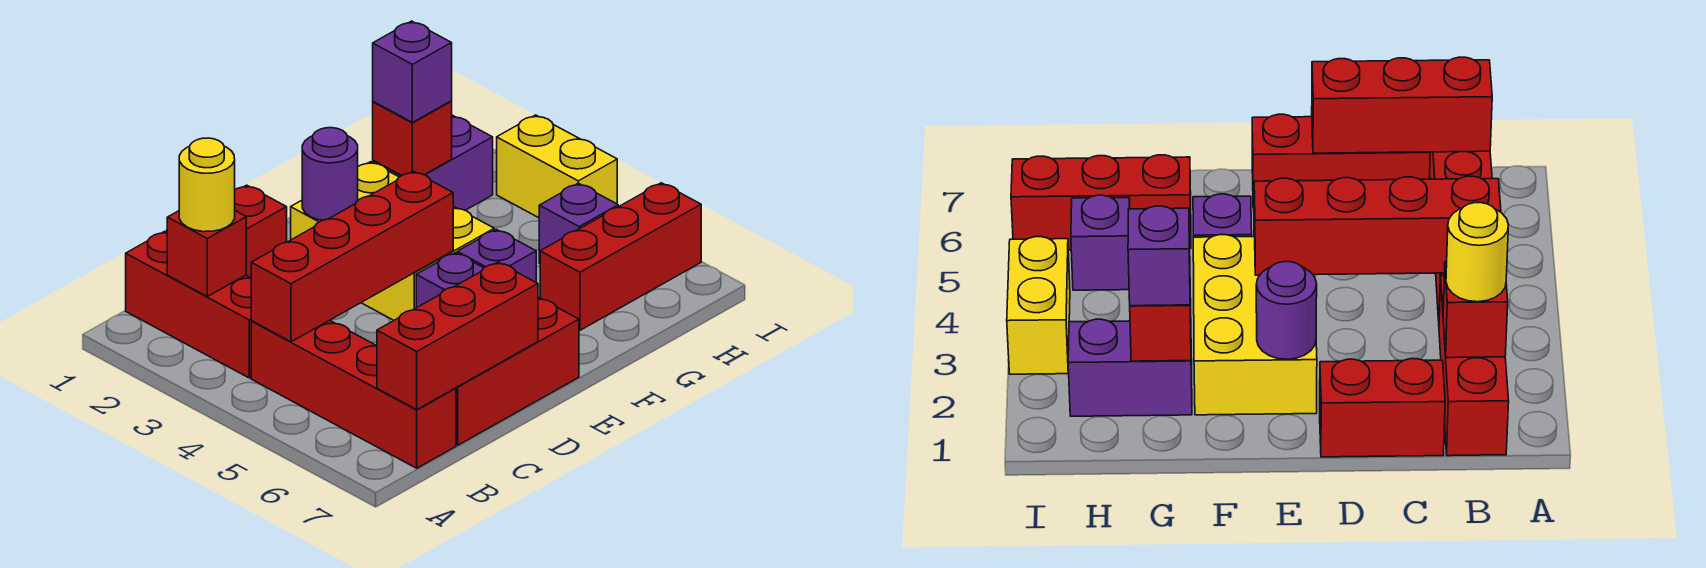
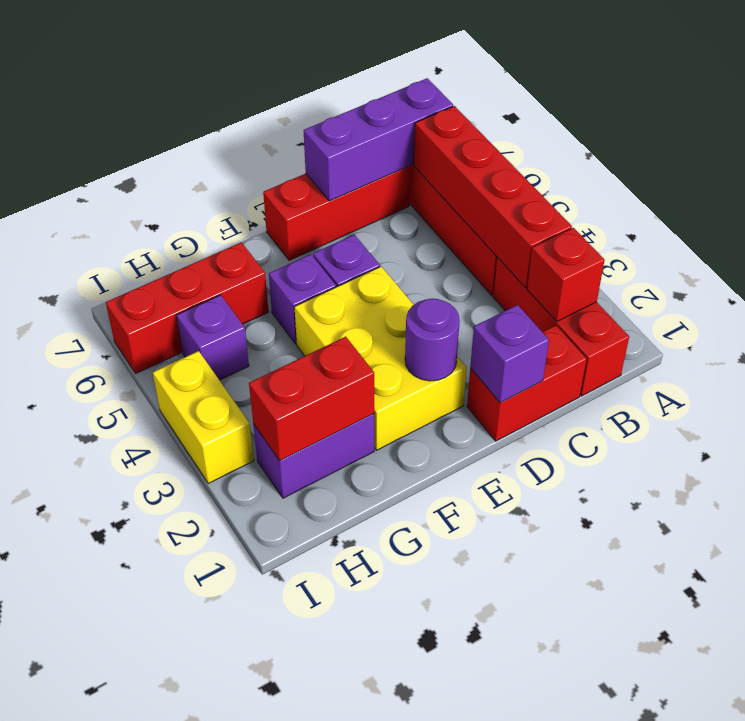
yellow round brick B2 level 3 -> none
red brick B4:E4 level 2 -> red brick B3:B6 level 2
red brick B7:D7 level 2 -> purple brick B7:D7 level 2
red brick G2 level 2 -> red brick G2:H2 level 2
purple brick G2 level 3 -> purple brick D1 level 2

